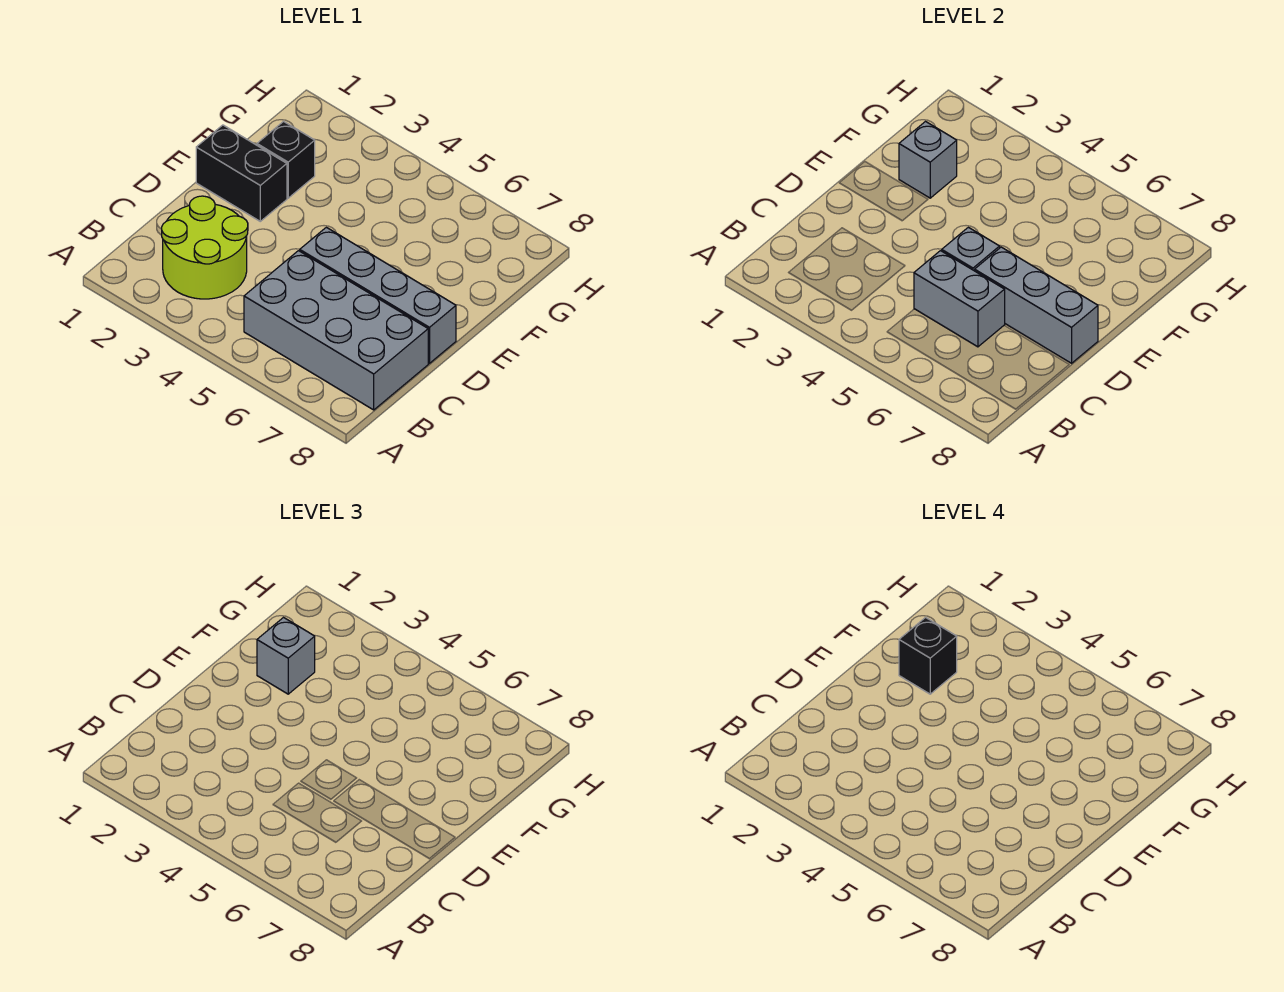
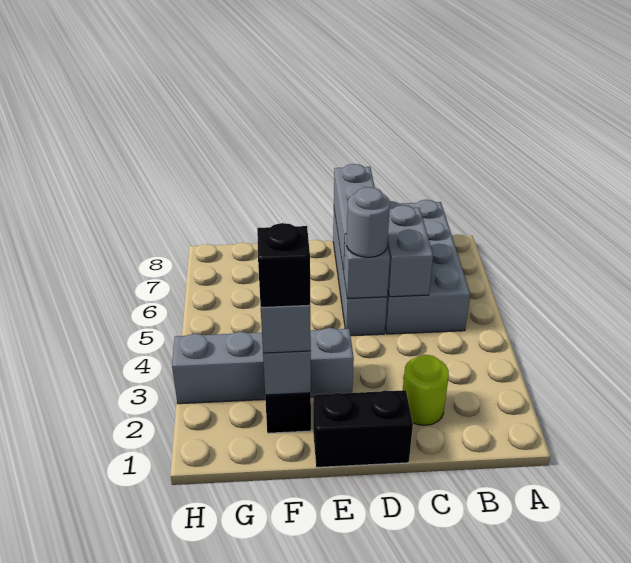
lime round brick B2:C3 level 1 -> lime round brick C2 level 1
none -> grey round brick D5 level 3
black brick E1:E2 level 1 -> black brick D1:E1 level 1
none -> grey brick E3:H3 level 1

